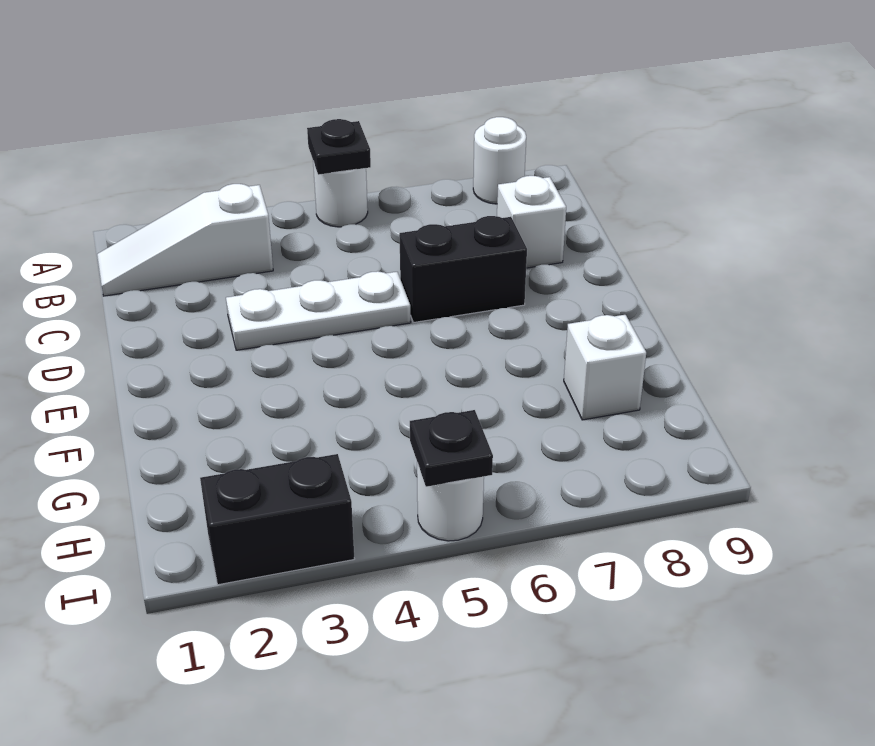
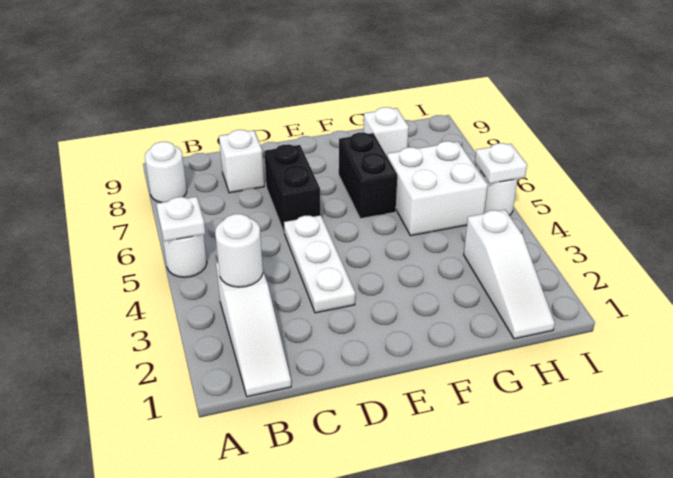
black plate A5 level 2 -> white plate A5 level 2
none -> white round brick B3 level 2
none -> white brick G5:H6 level 1
none -> white slope H1:H3 level 1 top 3
black brick I2:I3 level 1 -> black brick F6:F7 level 1
black plate I5 level 2 -> white plate I5 level 2

